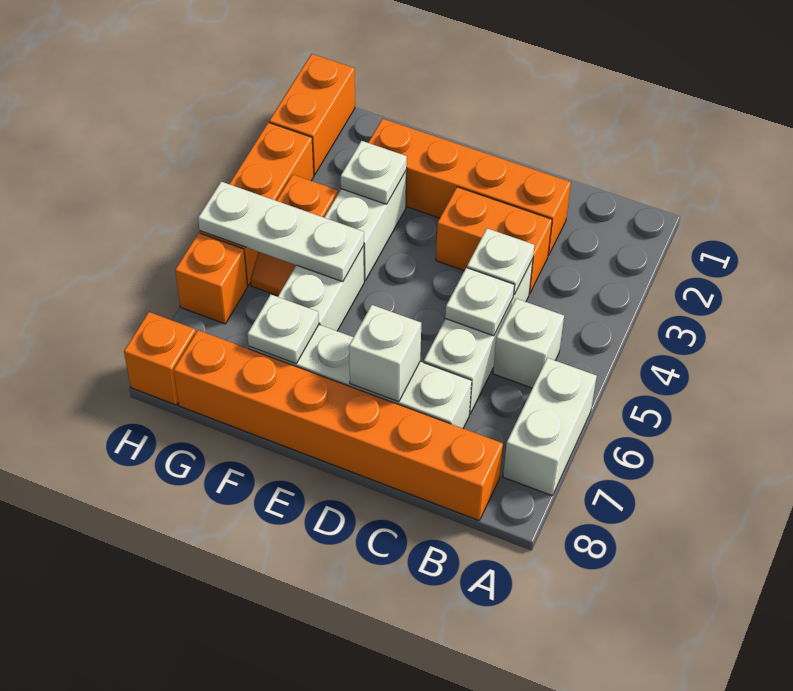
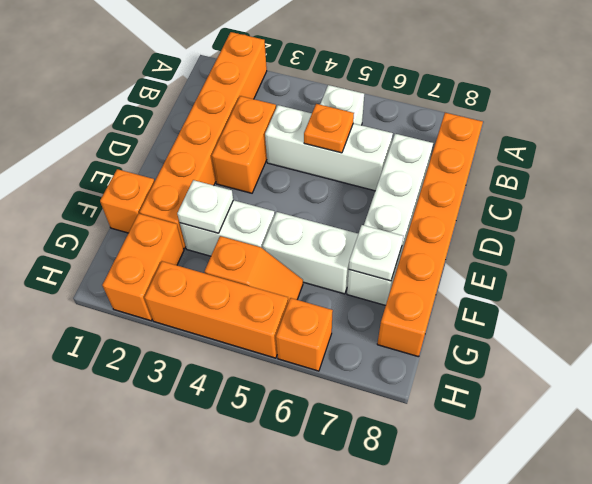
white brick A6:A7 level 1 -> none
orange brick C2:F2 level 1 -> orange brick A2:F2 level 1
white plate C4 level 2 -> none
white plate C5 level 2 -> orange plate C5 level 2
white brick D7 level 2 -> none
white plate F5:H5 level 2 -> none
orange brick H1:H2 level 1 -> orange brick G2:H2 level 1
orange brick H8 level 1 -> orange brick F1 level 1

